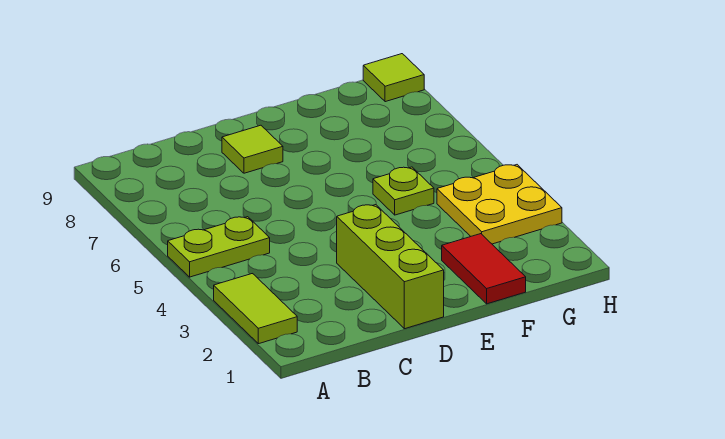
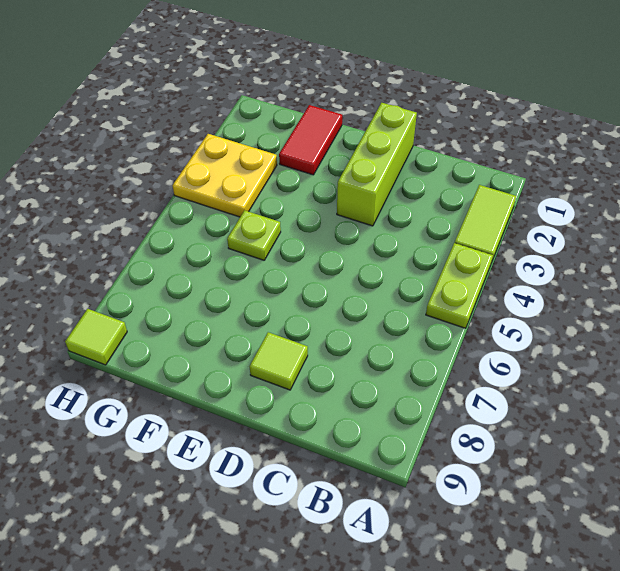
lime plate A5:B5 level 1 -> lime plate A4:A5 level 1

